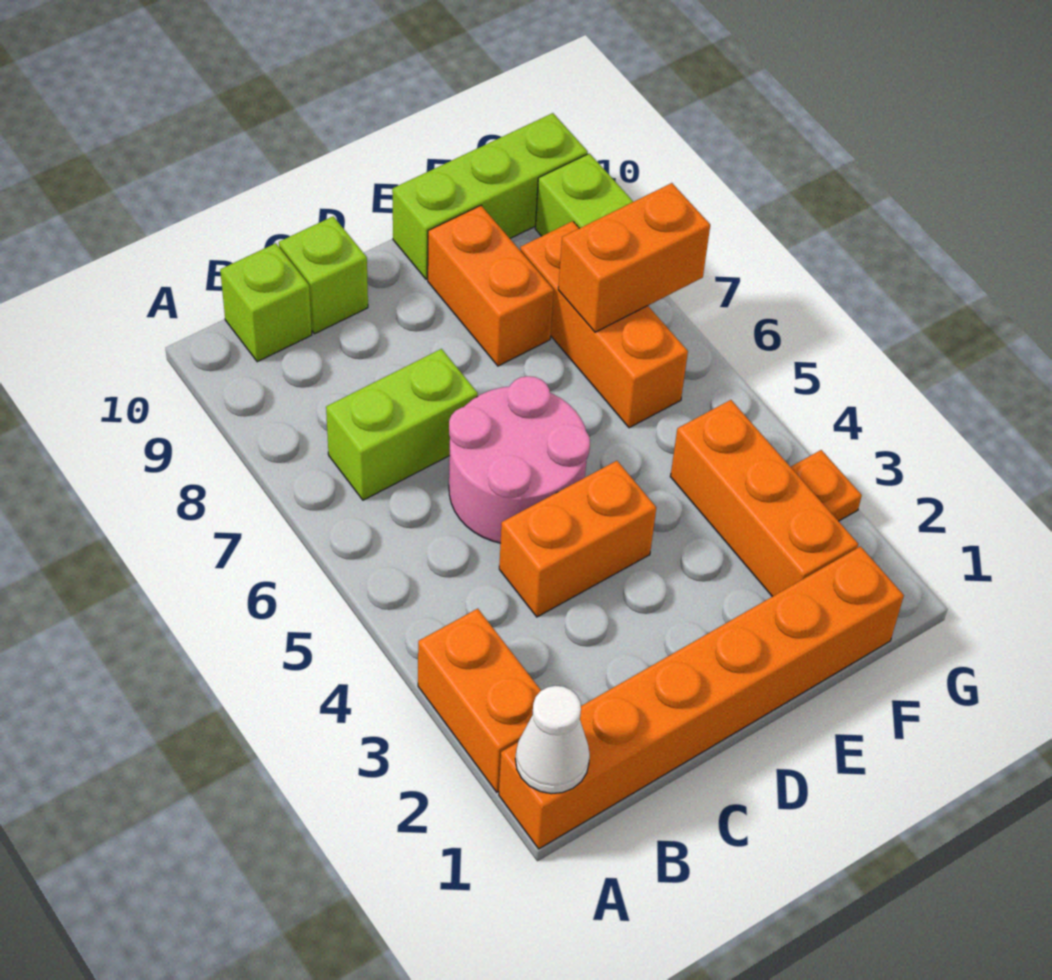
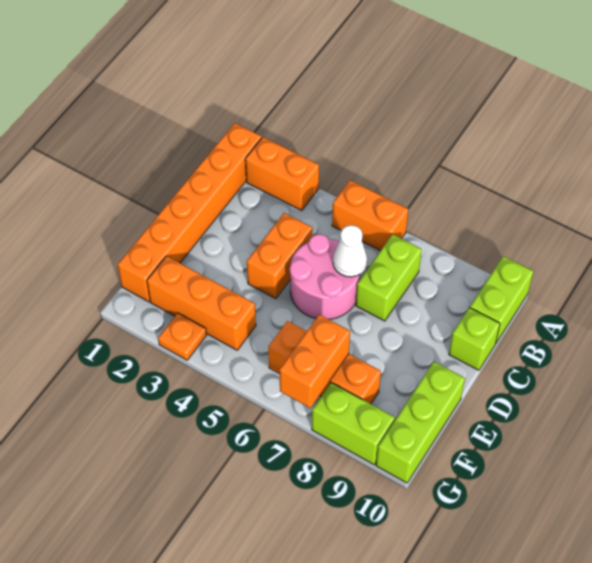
white cone A1 level 2 -> white cone C6 level 2
lime brick B10 level 1 -> lime brick A10:B10 level 1
orange brick E8:E9 level 1 -> orange brick A5:A6 level 1

